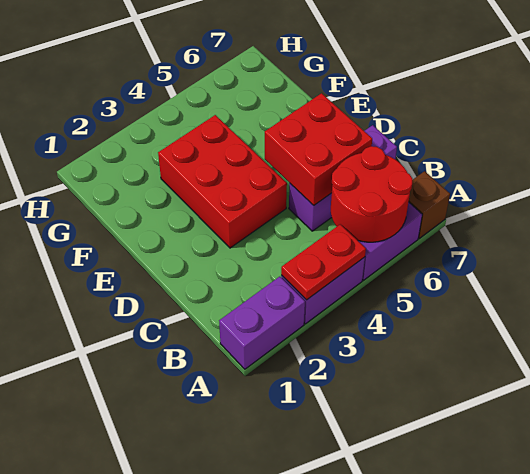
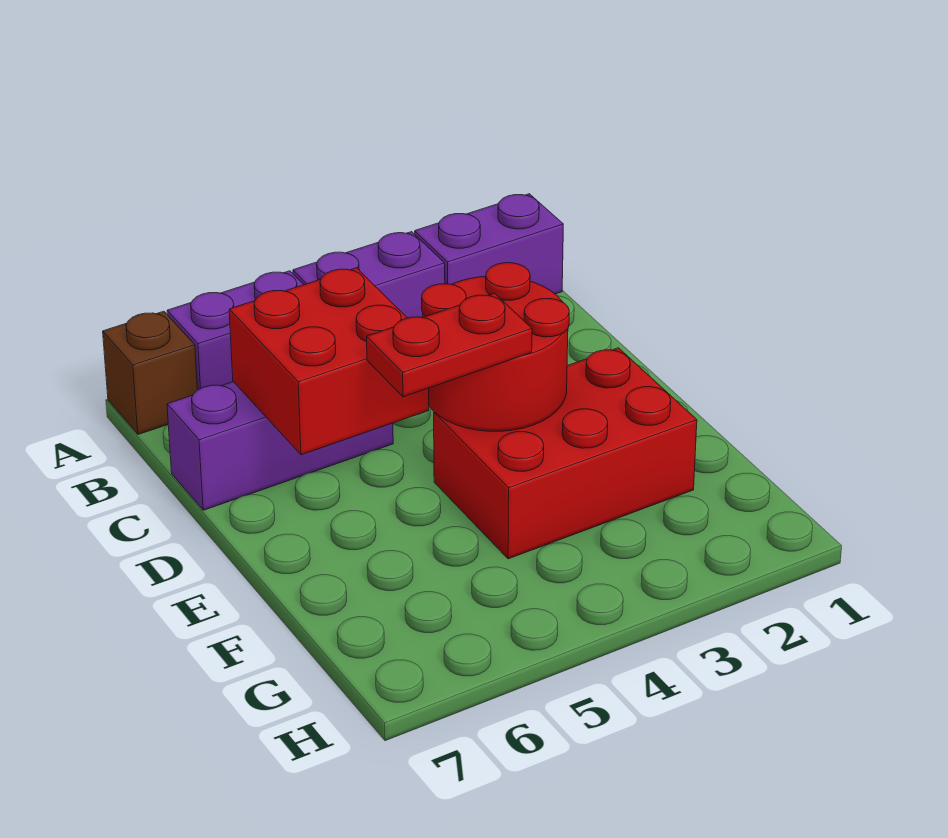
red plate A3:A4 level 2 -> red plate E4:E5 level 3
red round brick A5:B6 level 2 -> red round brick D3:E4 level 2
red brick D3:F4 level 1 -> red brick E2:F4 level 1

